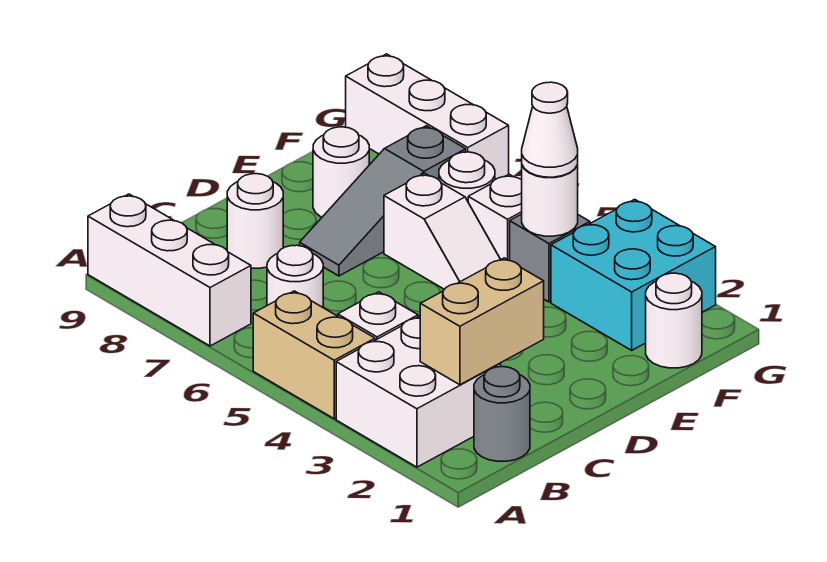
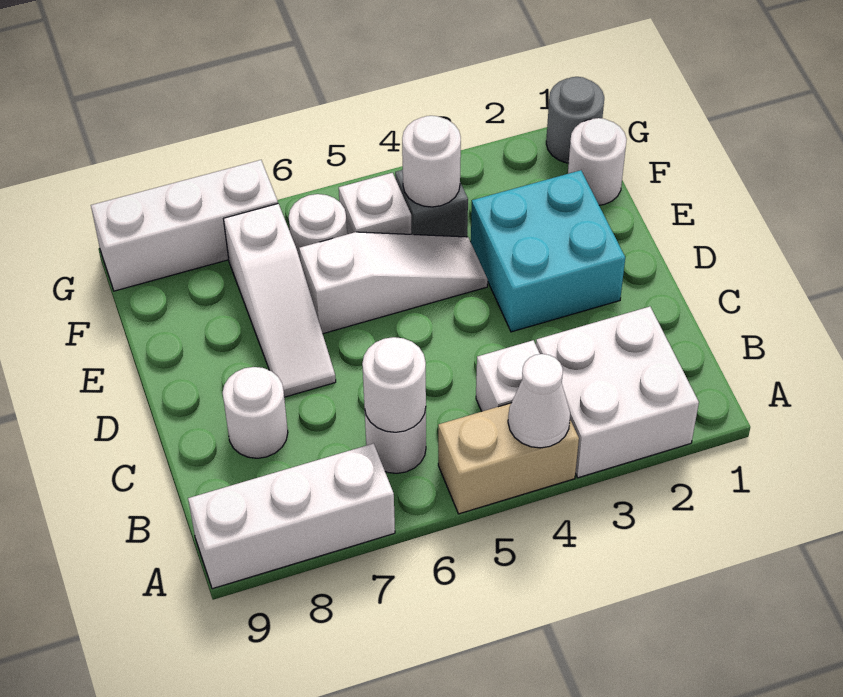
grey round brick B1 level 1 -> grey round brick G1 level 1
tan brick B2:C2 level 2 -> none
grey slope D7:F7 level 1 top F -> white slope D7:F7 level 1 top F
white slope E5:E6 level 1 top 6 -> white slope E4:E6 level 1 top 6
white round brick E8 level 1 -> white round brick B6 level 2
cyan brick F2:G3 level 1 -> cyan brick D2:E3 level 1
white cone F4 level 3 -> white cone A4 level 2

